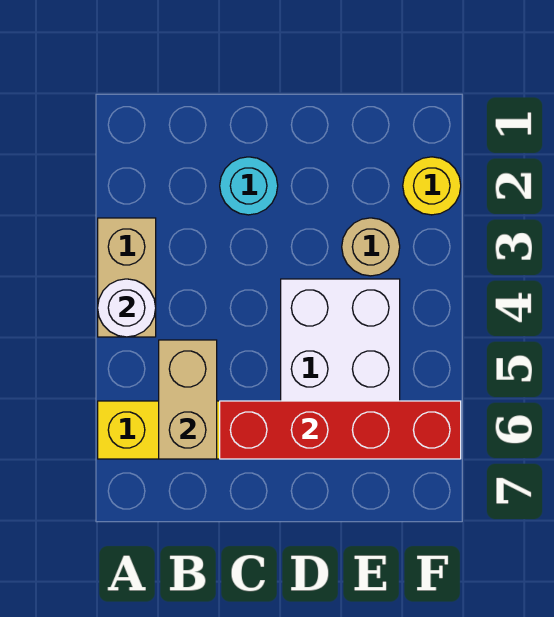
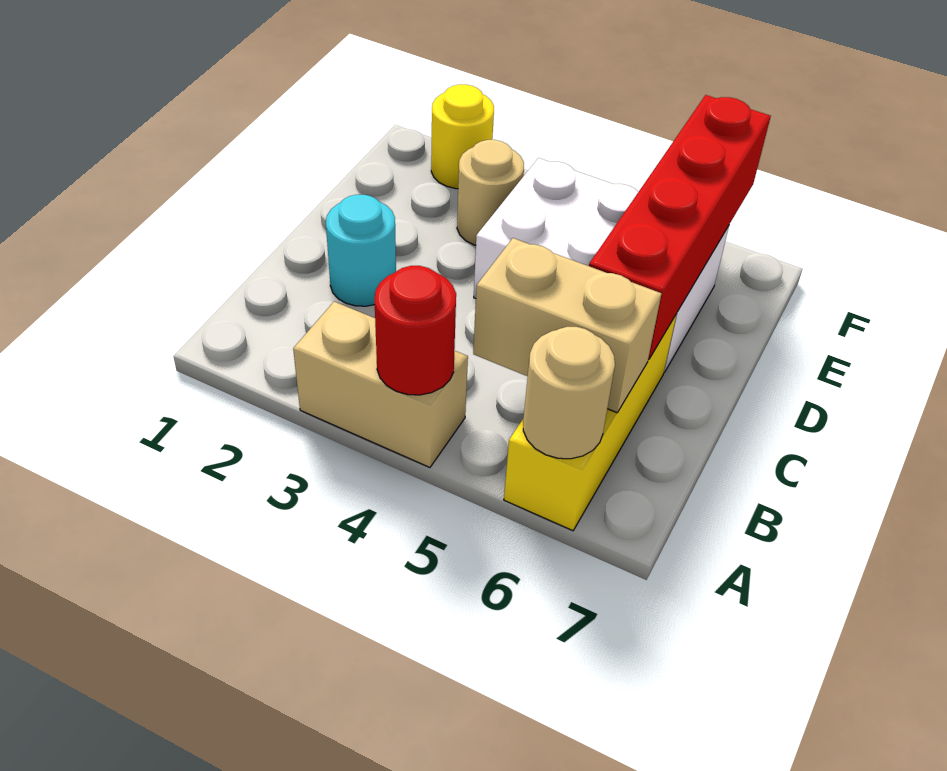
white round brick A4 level 2 -> red round brick A4 level 2
none -> tan round brick A6 level 2

